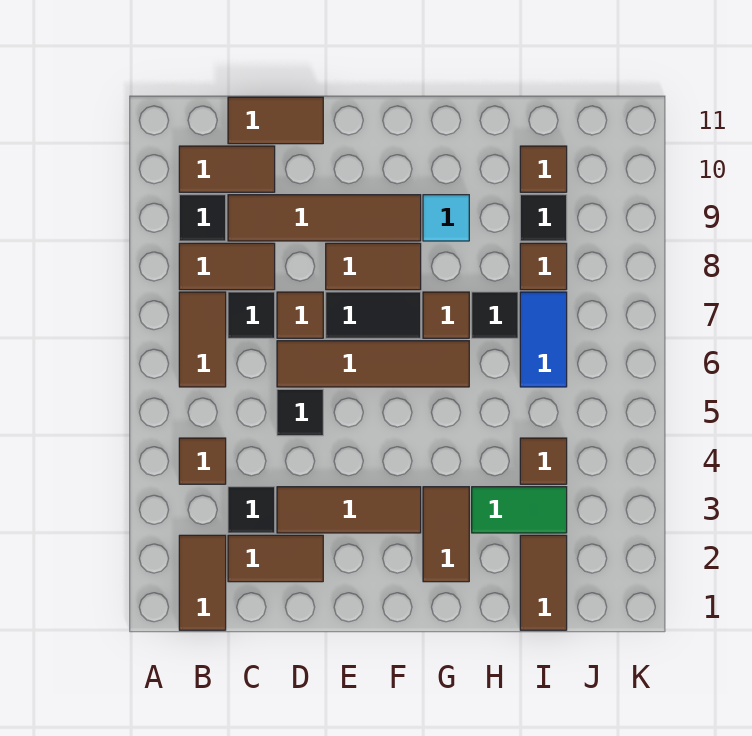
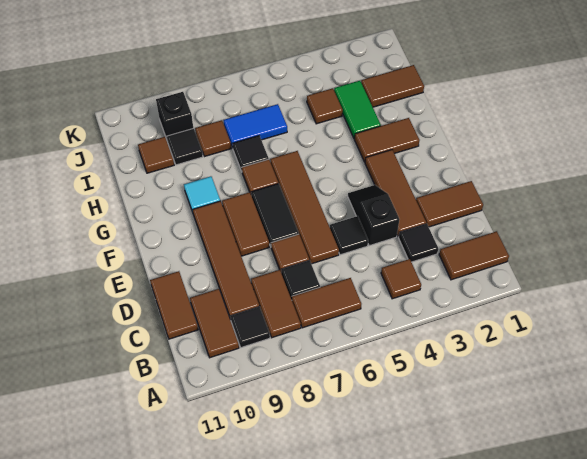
brown tile C2:D2 level 1 -> brown tile D1:D2 level 1
none -> black slope D4:E4 level 1 top D
none -> black brick J9 level 1

